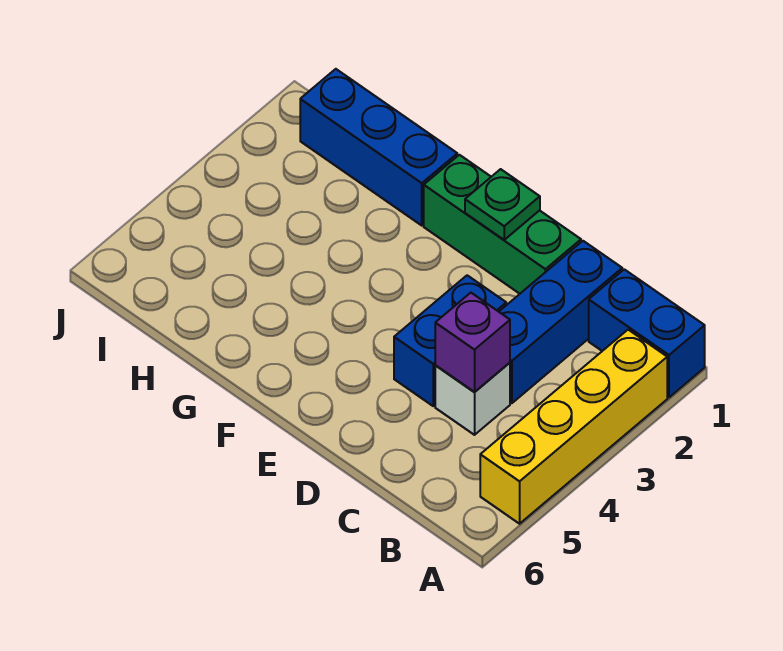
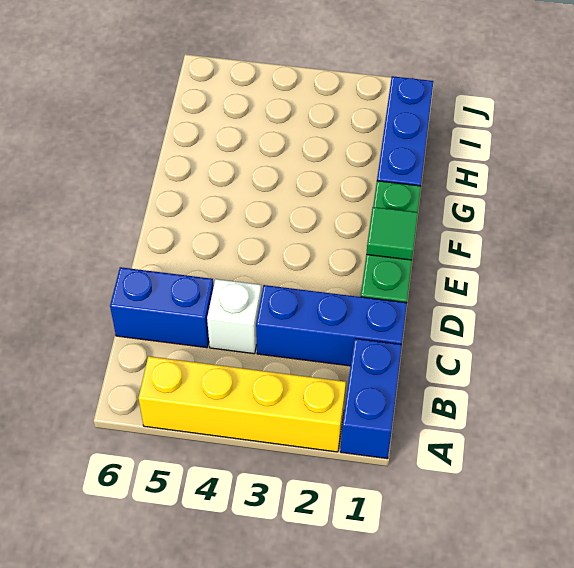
purple brick C4 level 2 -> none
blue brick D3:D4 level 1 -> blue brick C5:C6 level 1
green plate E1 level 2 -> green tile E1 level 2

